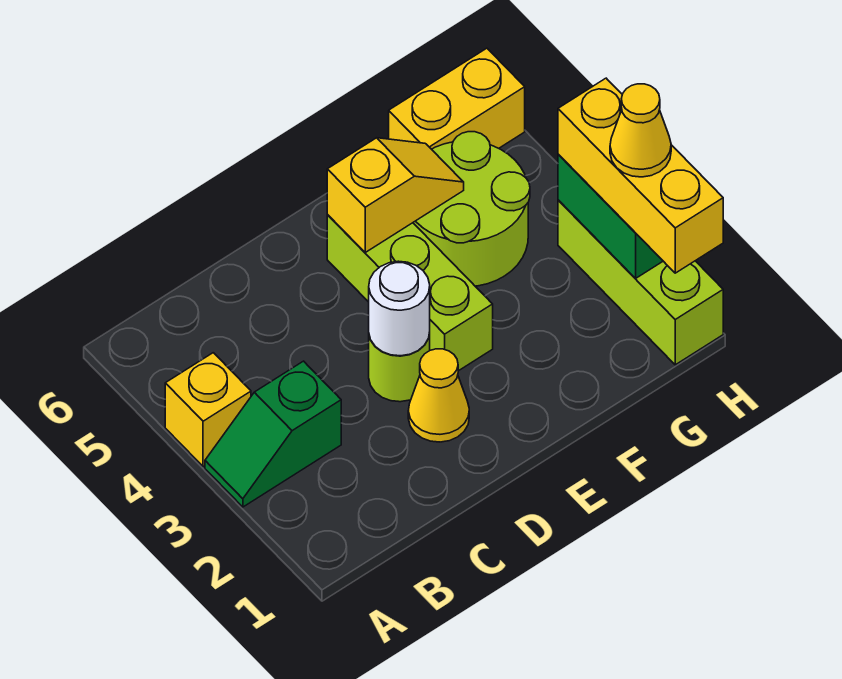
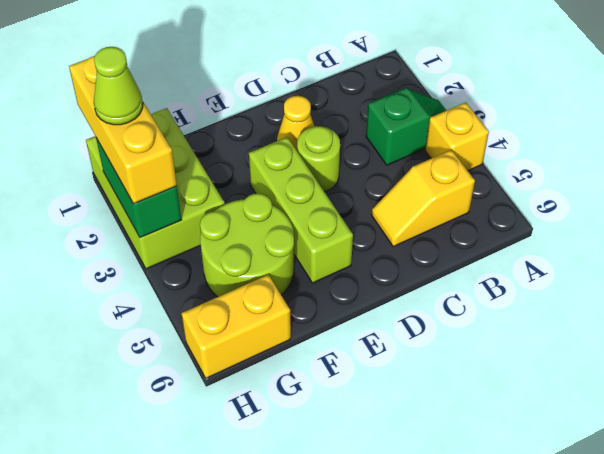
white round brick D3 level 2 -> none
yellow slope E5:F5 level 2 top E -> yellow slope B5:C5 level 1 top B
lime brick H1:H3 level 1 -> lime brick G1:H3 level 1
yellow cone H2 level 4 -> lime cone H2 level 4

